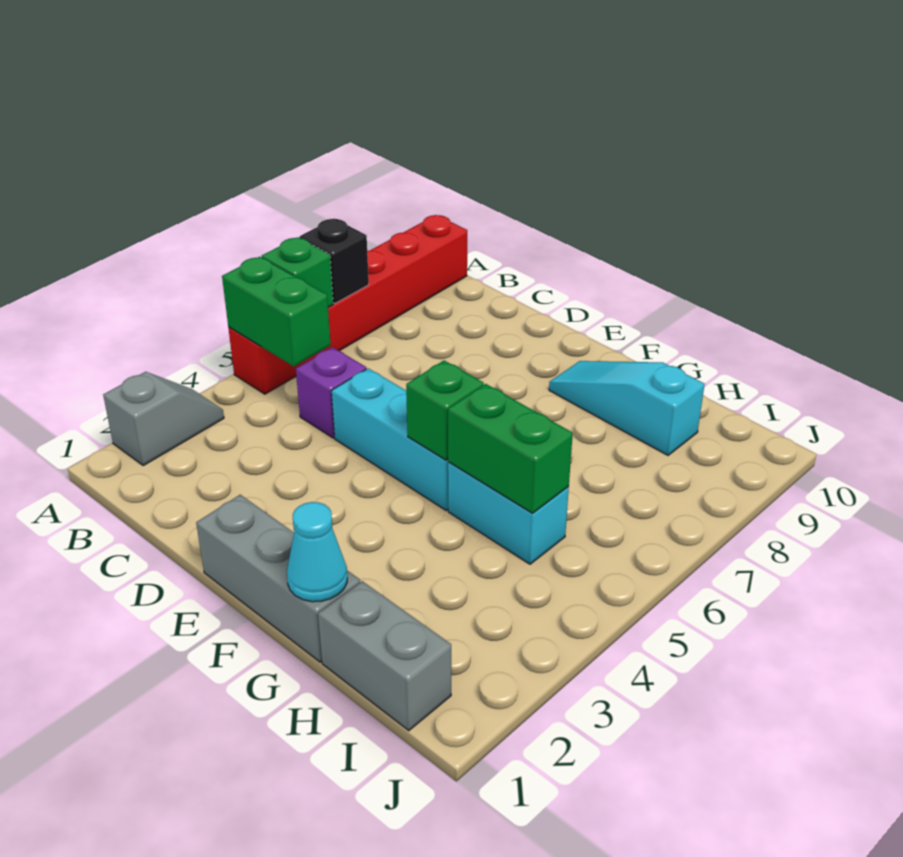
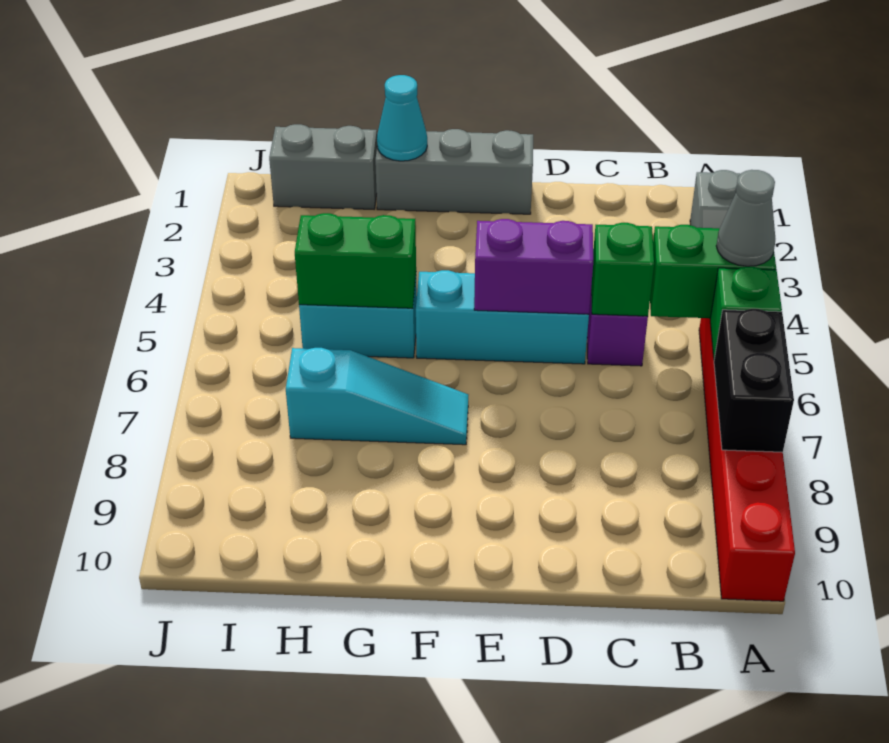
none -> grey cone A5 level 3
black brick A7 level 2 -> black brick A7:A8 level 2
none -> purple brick D5:E5 level 2
green brick F5 level 2 -> green brick C5 level 2
cyan slope F9:H9 level 1 top H -> cyan slope F7:H7 level 1 top H

